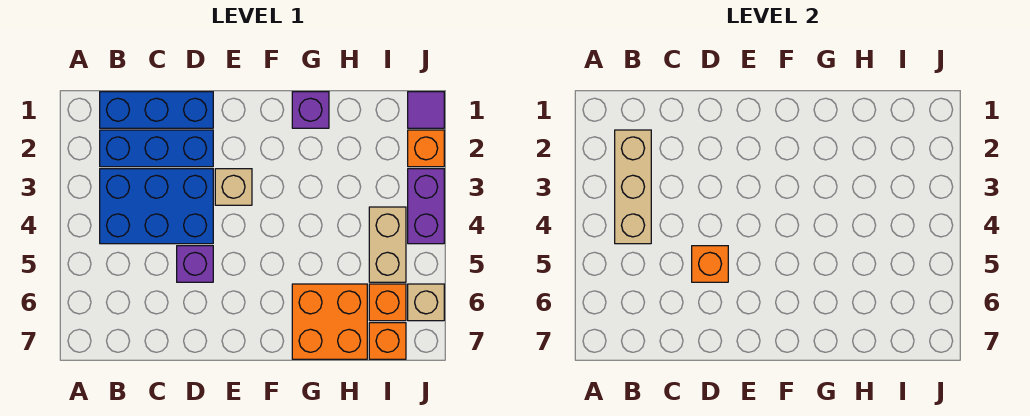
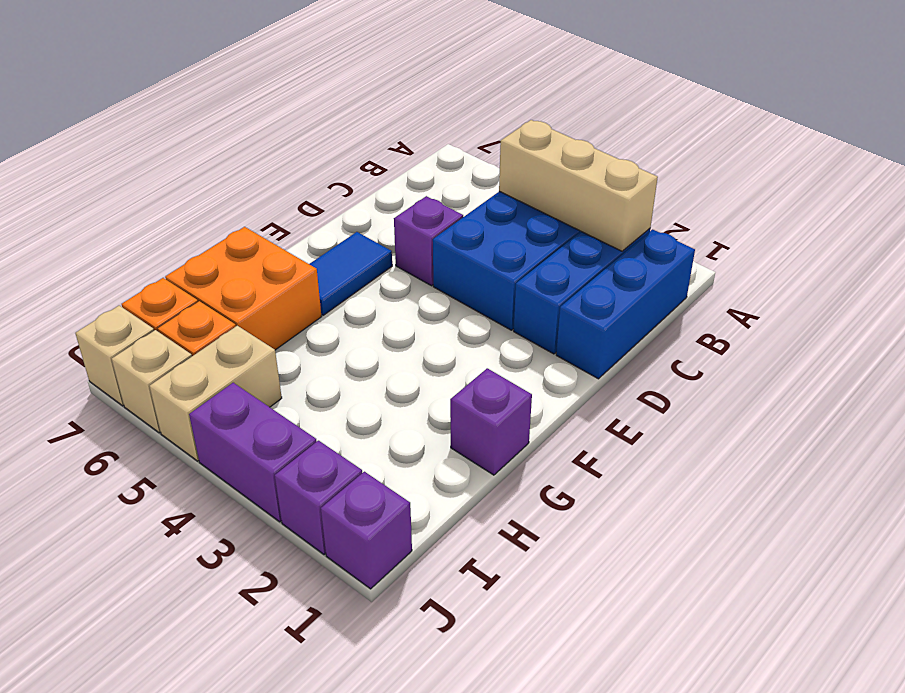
orange brick D5 level 2 -> none
tan brick E3 level 1 -> tan brick J7 level 1
none -> blue tile E6:F6 level 1
tan brick I4:I5 level 1 -> tan brick I5:J5 level 1
purple tile J1 level 1 -> purple brick J1 level 1
orange brick J2 level 1 -> purple brick J2 level 1

